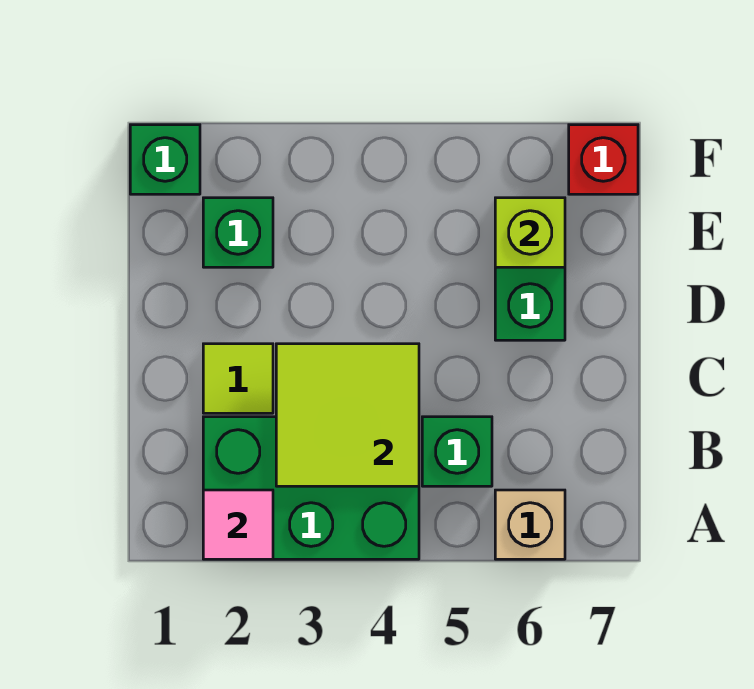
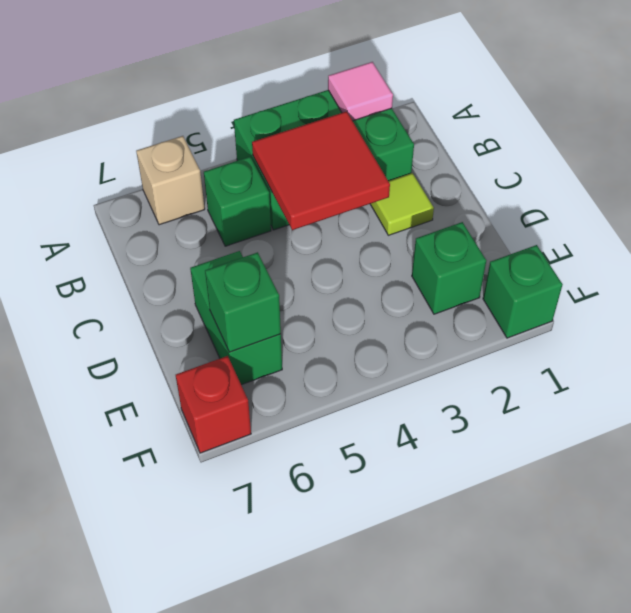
lime tile B3:C4 level 2 -> red tile B3:C4 level 2
lime brick E6 level 2 -> green brick E6 level 2

